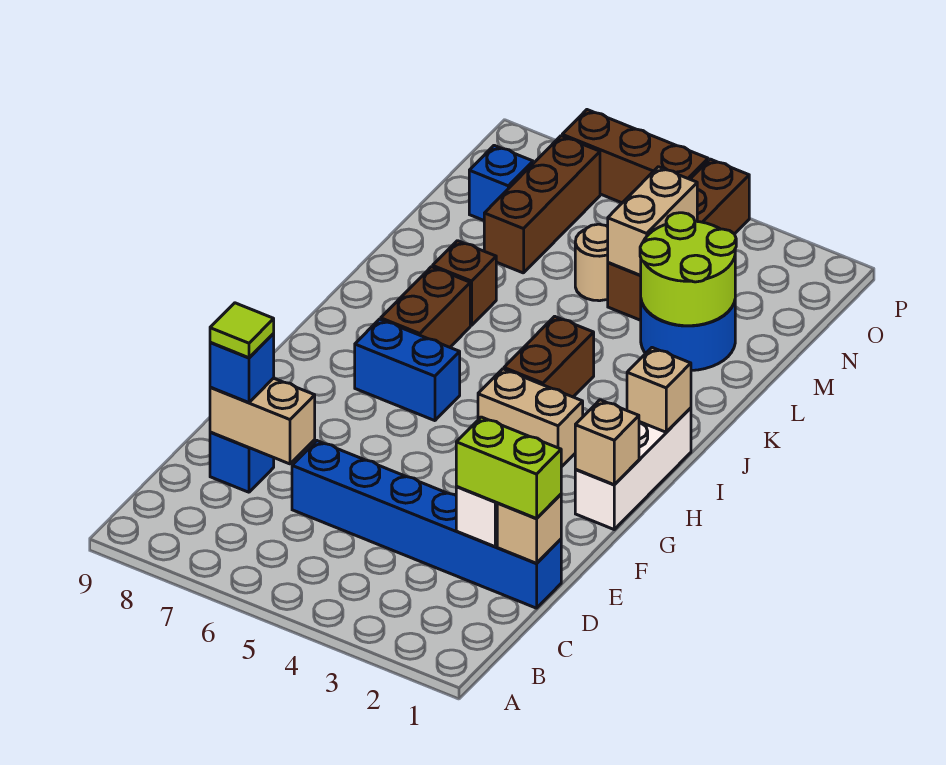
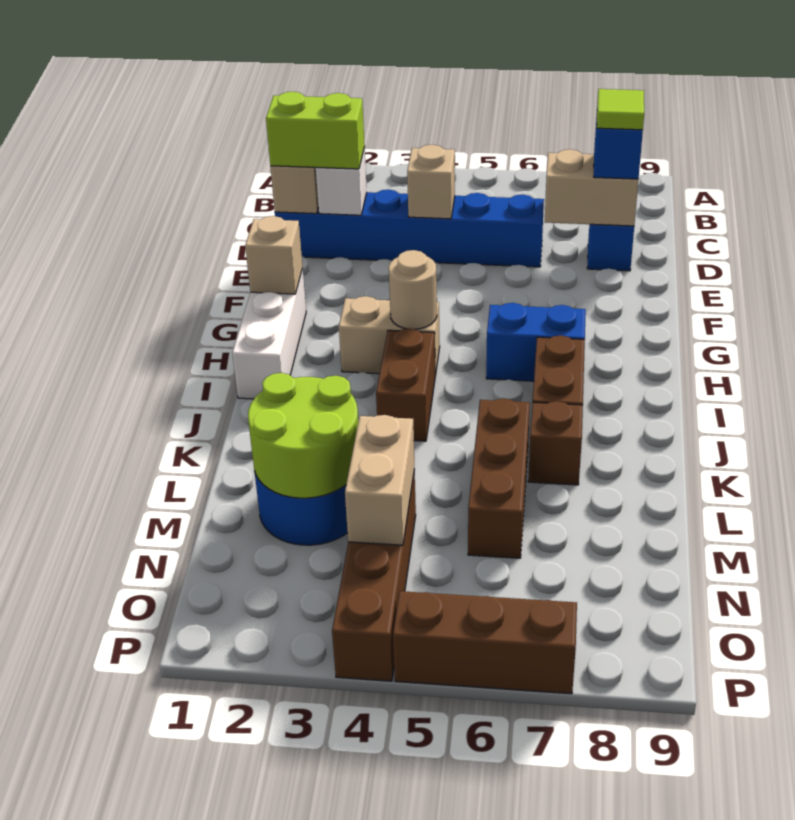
tan brick I1 level 2 -> tan brick D4 level 2
tan round brick M5 level 1 -> tan round brick H4 level 2
brown brick M7:O7 level 1 -> brown brick K6:M6 level 1
blue brick N8 level 1 -> none

